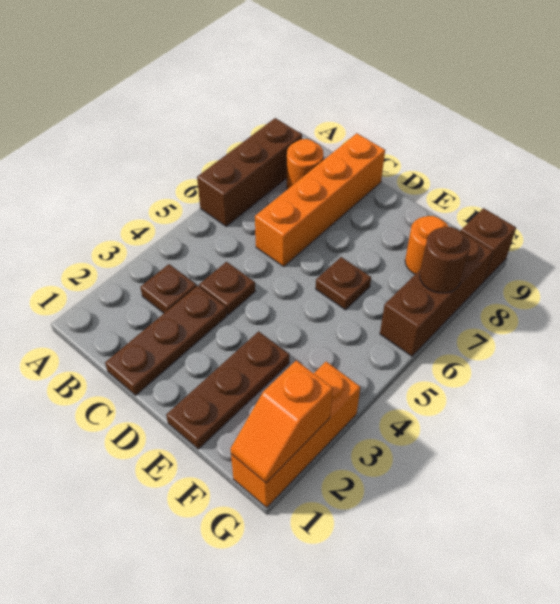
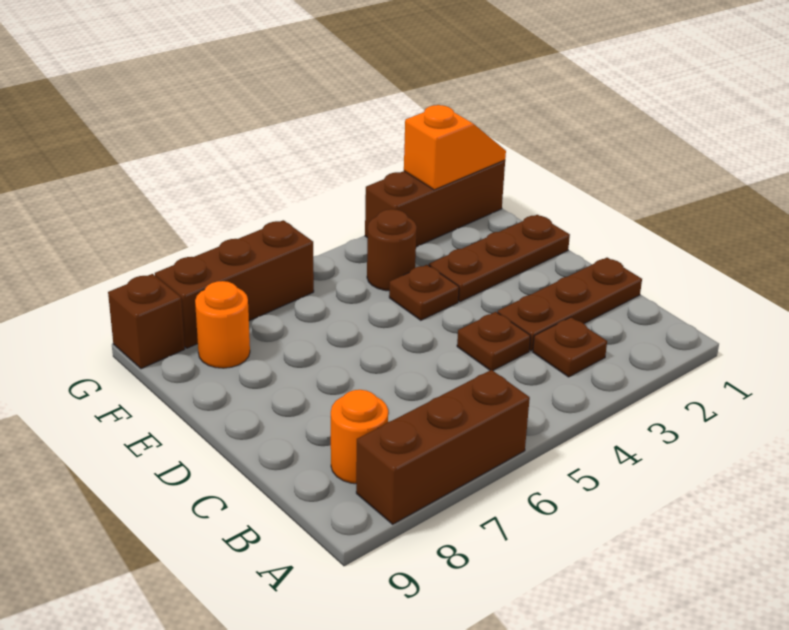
orange brick C6:C9 level 1 -> none
brown plate E6 level 1 -> brown plate E4 level 1
orange brick G1:G3 level 1 -> brown brick G1:G3 level 1
brown round brick G7 level 2 -> brown round brick F4 level 1

